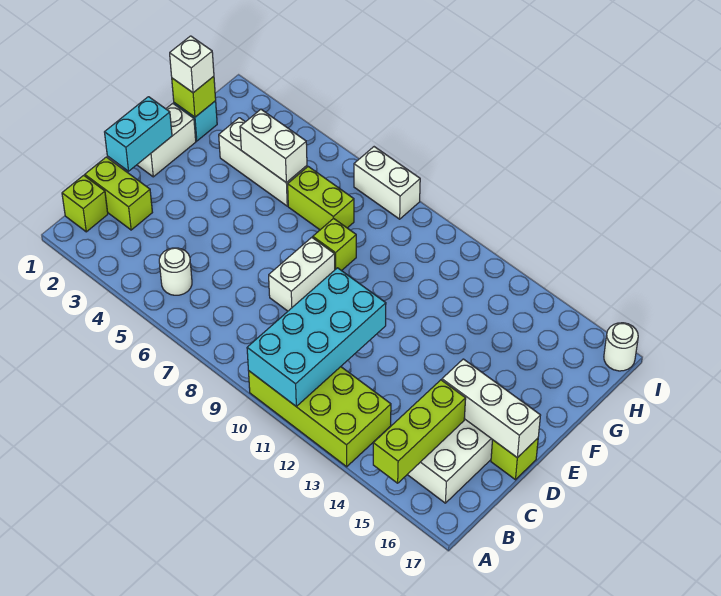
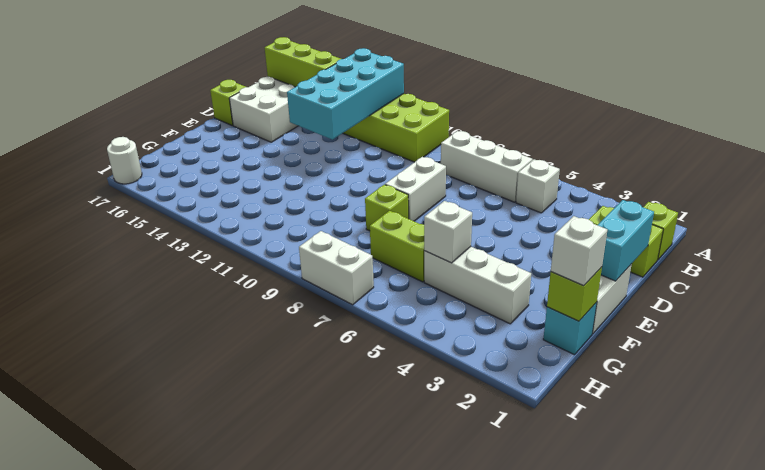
cyan brick A10:D11 level 2 -> cyan brick A12:D13 level 2
lime brick A15:C15 level 2 -> lime brick B14:B16 level 2
white round brick B5 level 1 -> white brick B5 level 1
white brick D15:D17 level 2 -> white brick B6:B8 level 1
white brick G4:G5 level 2 -> white brick G5 level 2

